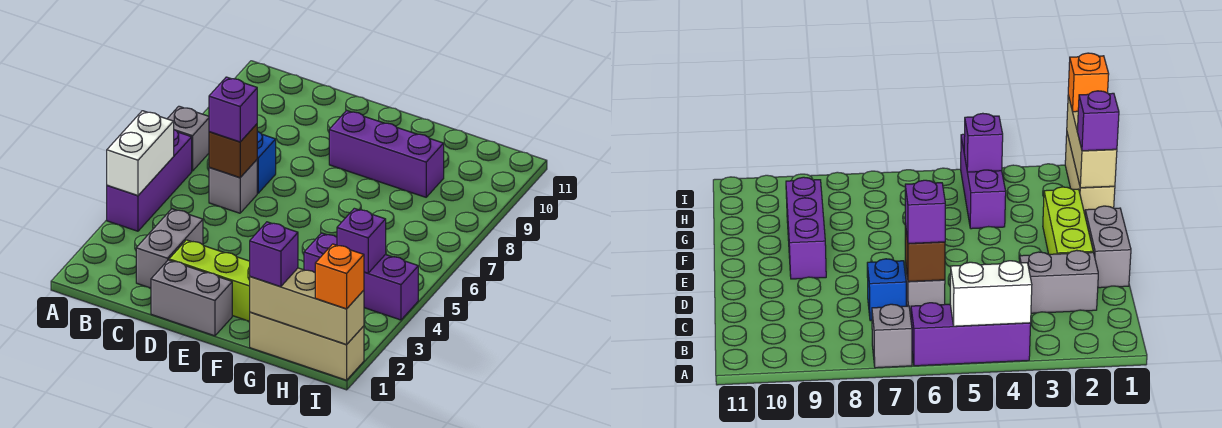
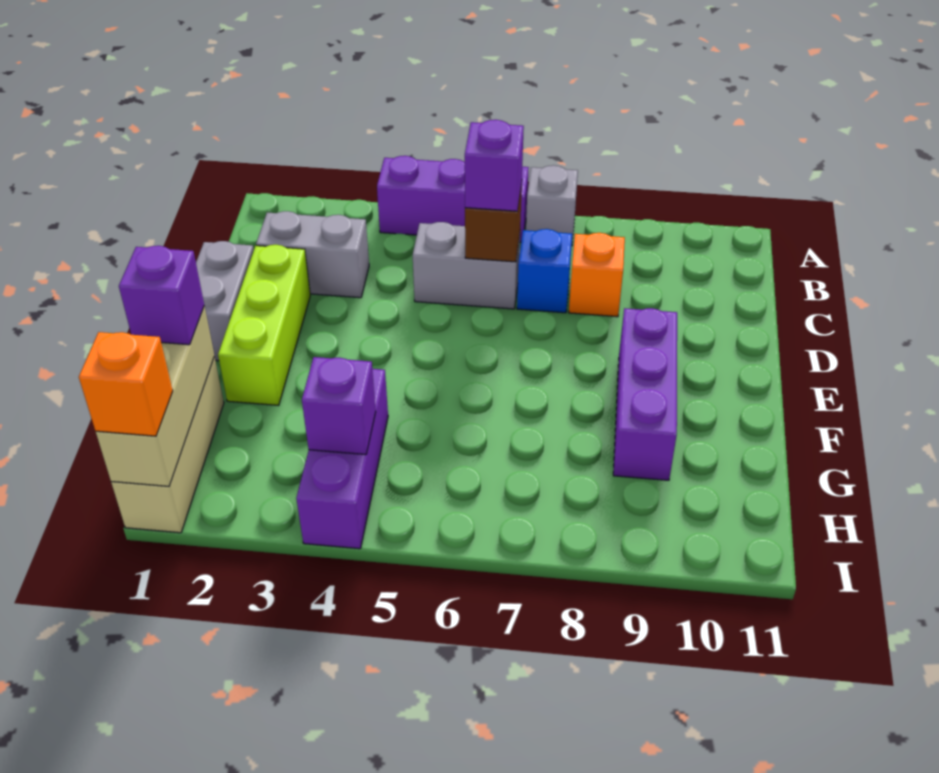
white brick A4:A5 level 2 -> none
grey brick C6 level 1 -> grey brick C5:C6 level 1
none -> orange brick C8 level 1

